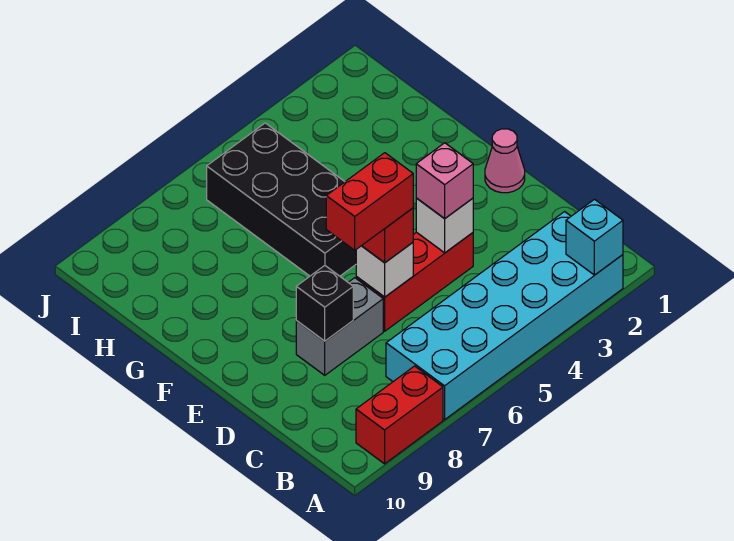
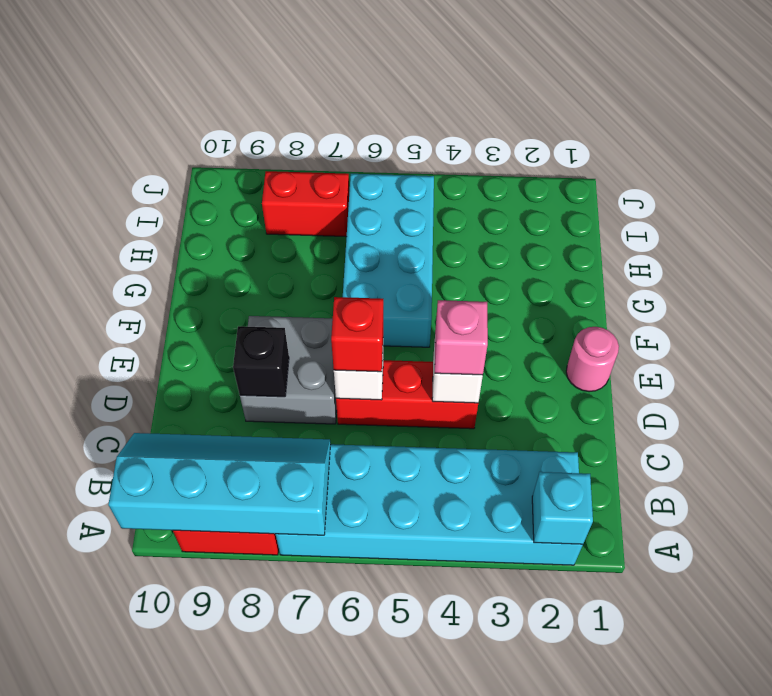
none -> cyan slope A7:B10 level 2 top A
red brick D6:D7 level 4 -> red brick I7:I8 level 1
grey brick D7:D8 level 1 -> grey brick D7:E8 level 1
pink cone E1 level 1 -> pink round brick E1 level 1
black brick F5:I6 level 1 -> cyan brick F5:I6 level 1

